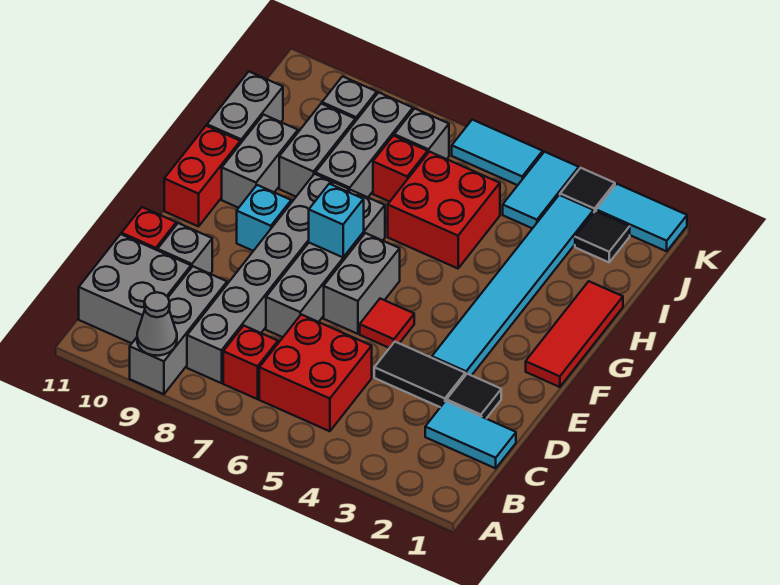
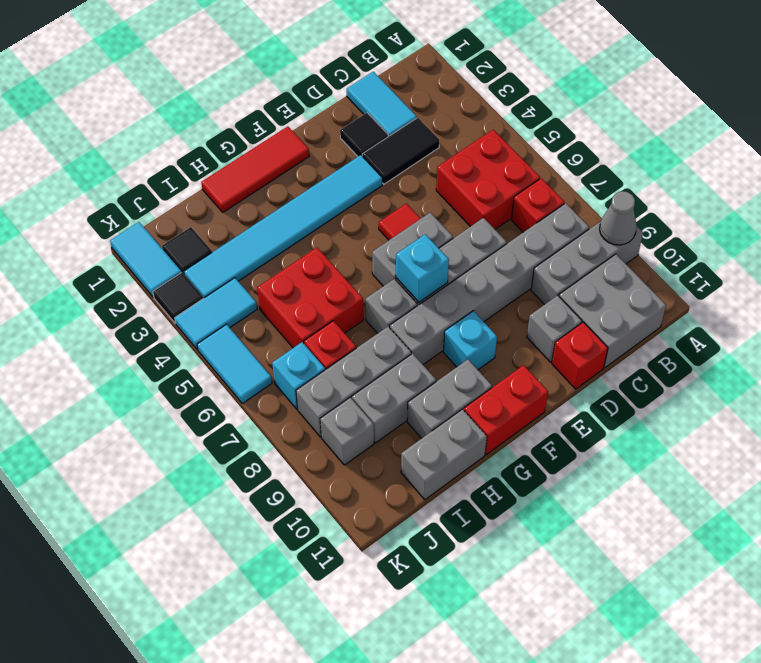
black tile D3:D4 level 1 -> black tile C3:D3 level 1
grey brick J7 level 1 -> cyan brick J7 level 1

